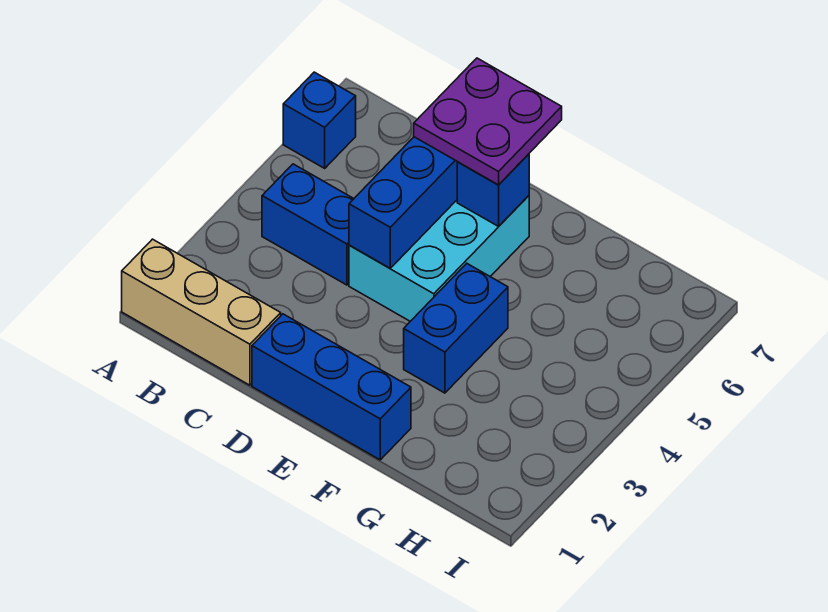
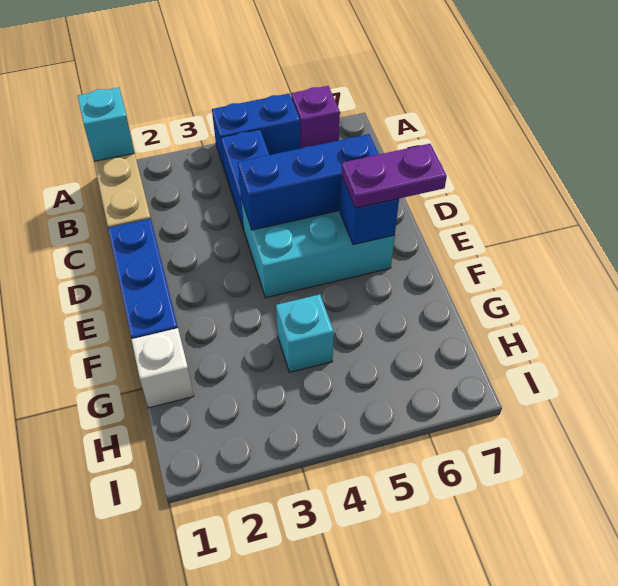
none -> cyan brick A1 level 2
blue brick A6 level 1 -> purple brick A6 level 1
purple plate D6:E7 level 3 -> purple plate E6:E7 level 3
blue brick F3:F4 level 1 -> blue brick A4:A5 level 1
none -> white brick G1 level 1
none -> cyan brick G4 level 1

